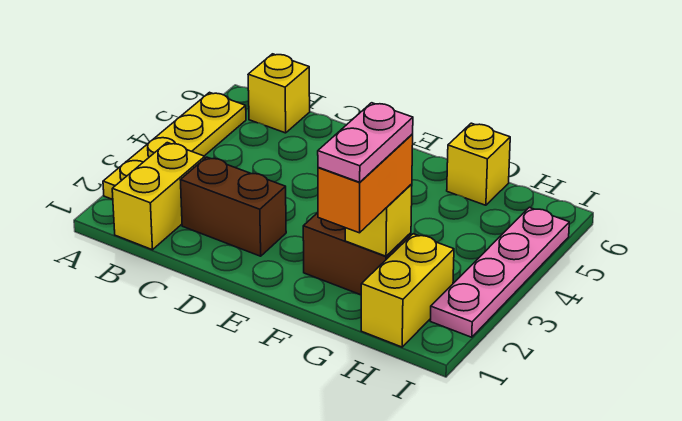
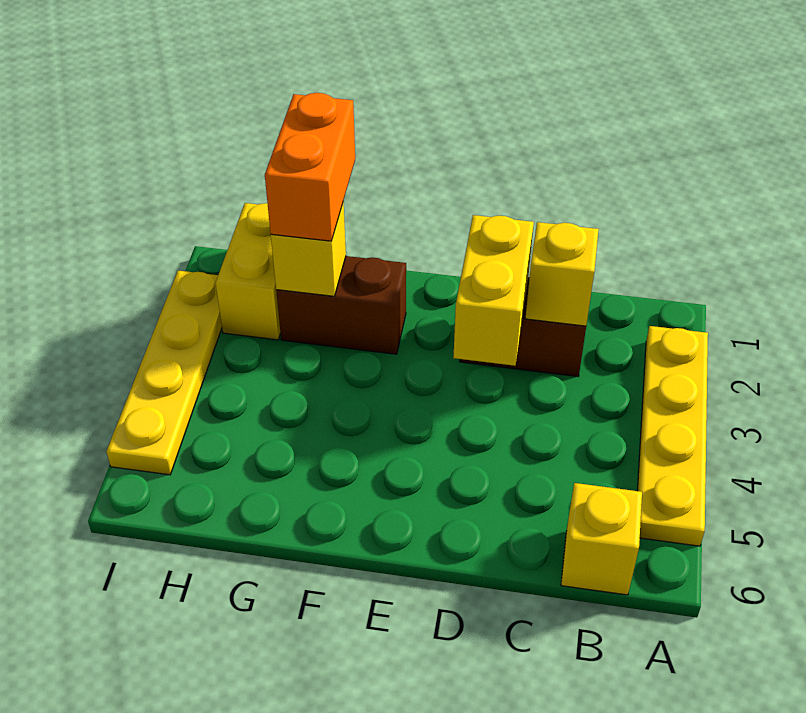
yellow brick B1:B2 level 1 -> yellow brick D2:D3 level 2
pink plate G1:G2 level 4 -> none
yellow brick G6 level 1 -> yellow brick C2 level 2
pink plate I2:I5 level 1 -> yellow plate I2:I5 level 1

